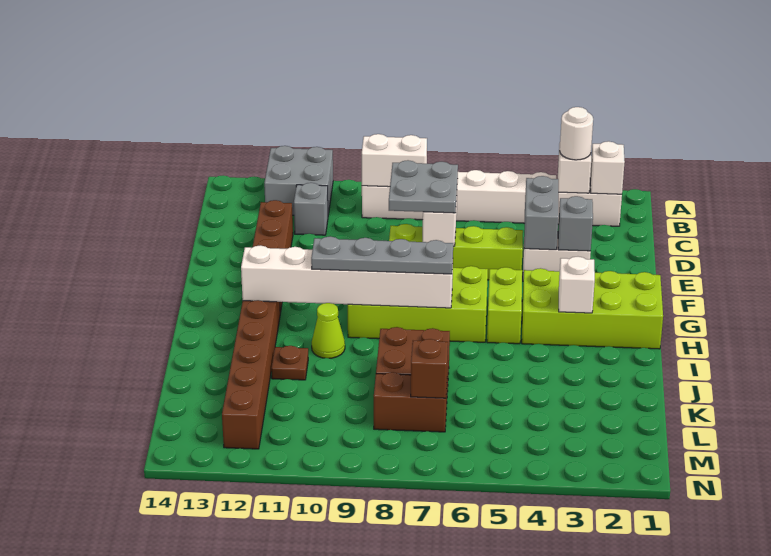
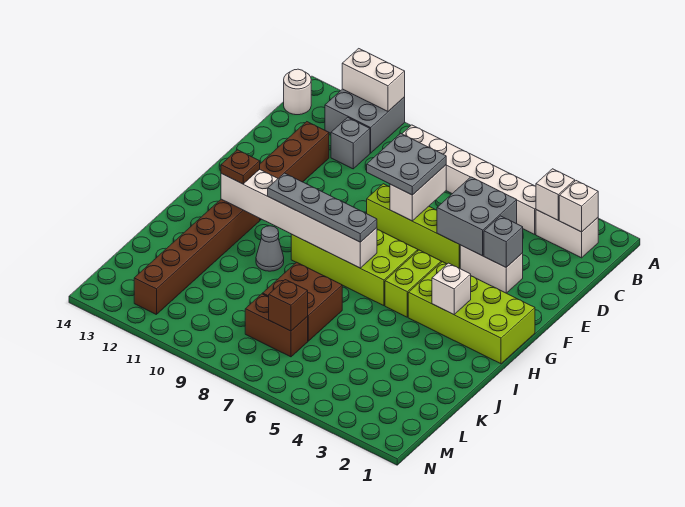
white round brick B3 level 3 -> white round brick B14 level 1
white brick B8:B9 level 2 -> white brick A11:A12 level 2
grey brick D4:E4 level 2 -> grey brick D4:E5 level 2
lime cone I10 level 1 -> grey cone I10 level 1
brown plate J11 level 1 -> brown plate H12 level 3

